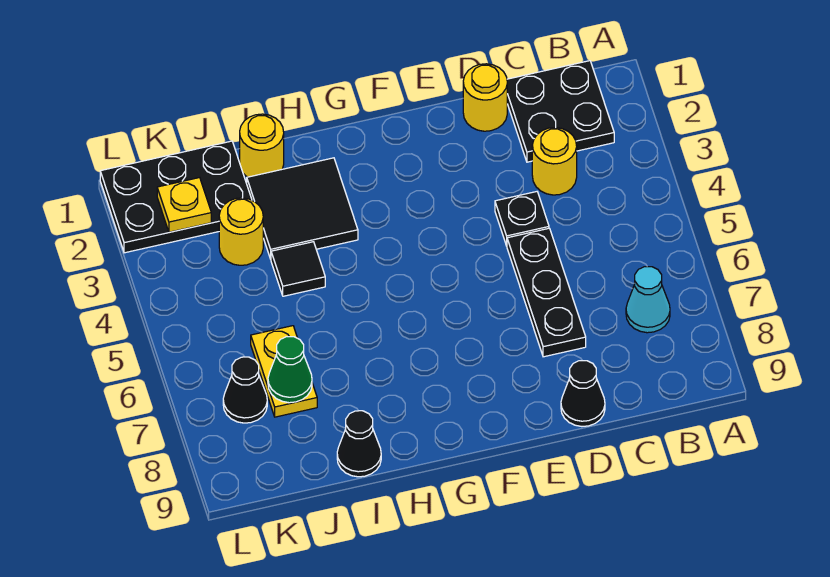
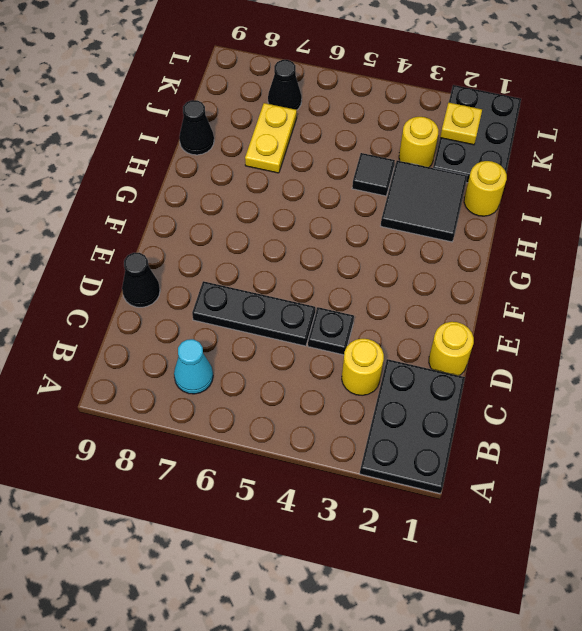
black plate B1:C2 level 1 -> black plate A1:C2 level 1
yellow plate J6:J7 level 1 -> yellow plate I7:J7 level 1
green cone J7 level 2 -> none

